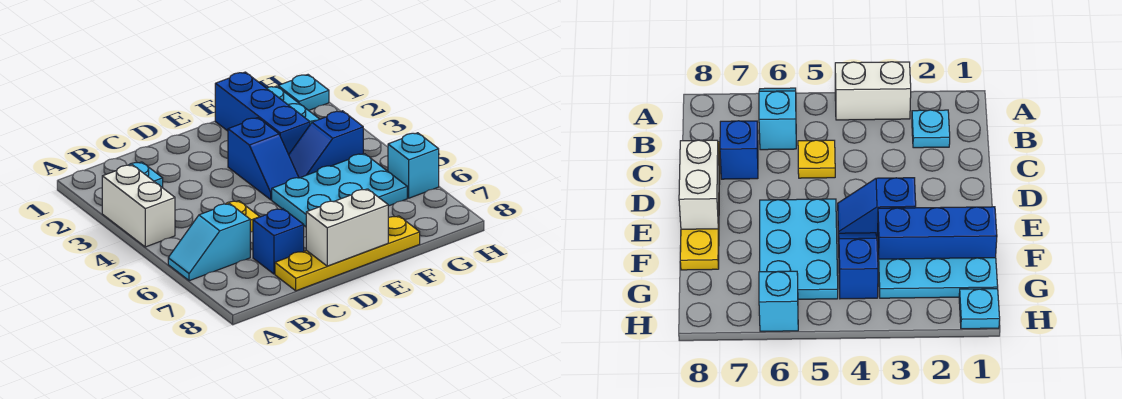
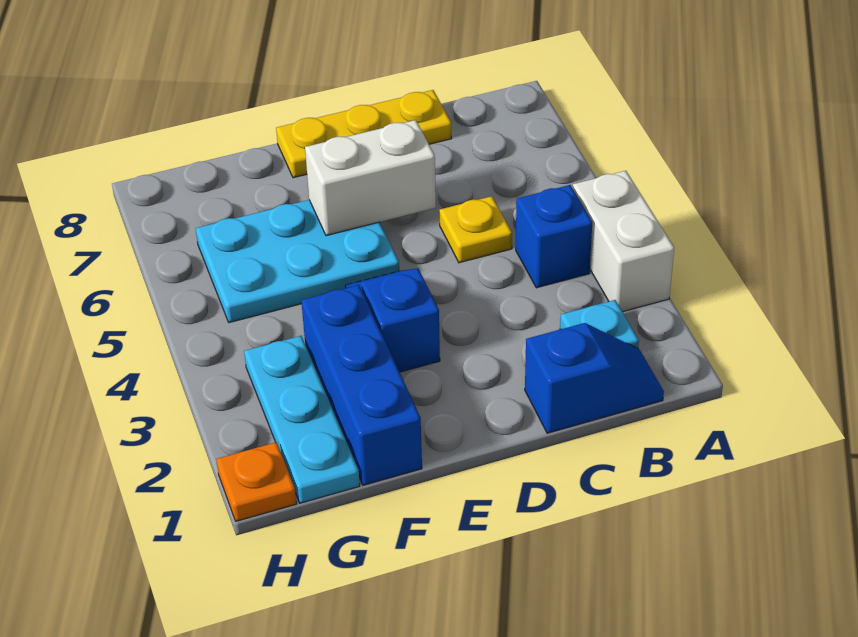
cyan slope A6:B6 level 1 top B -> none
blue brick C7 level 1 -> blue brick B4 level 1
yellow plate C8:F8 level 1 -> yellow plate C8:E8 level 1
white brick D8:E8 level 2 -> white brick D6:E6 level 2
blue slope F4:G4 level 1 top G -> blue slope B1:C1 level 1 top C
cyan plate H1 level 1 -> orange plate H1 level 1
cyan brick H6 level 1 -> none

